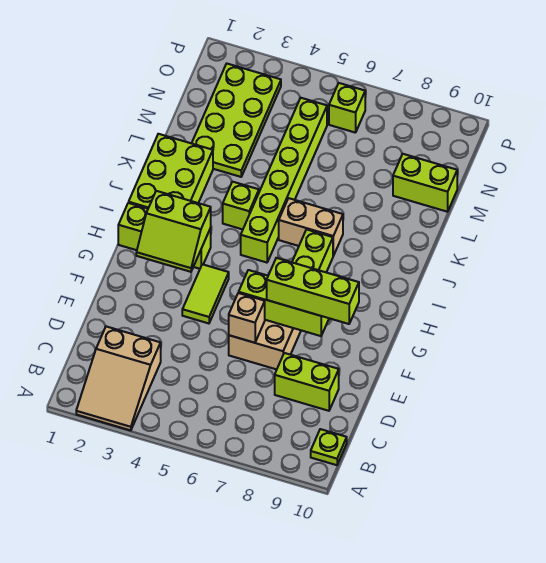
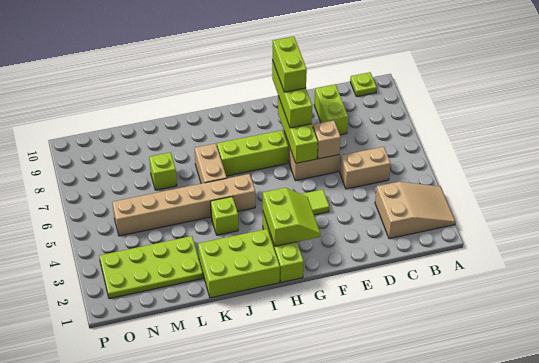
none -> tan brick C5:D5 level 1
lime brick I5:N5 level 1 -> tan brick I5:N5 level 1
lime brick M9:M10 level 1 -> lime brick F8:F9 level 4
lime brick O6 level 1 -> lime brick L7 level 1

